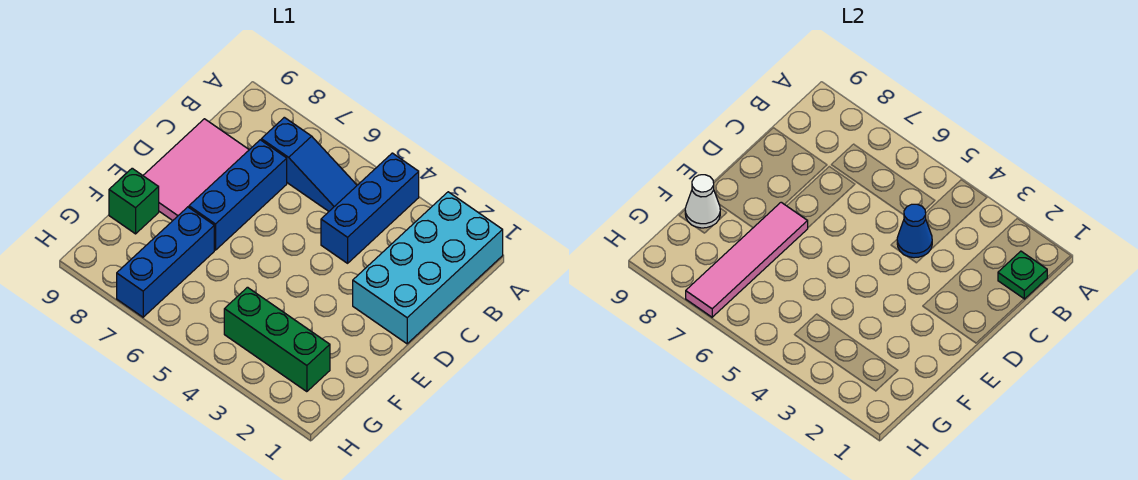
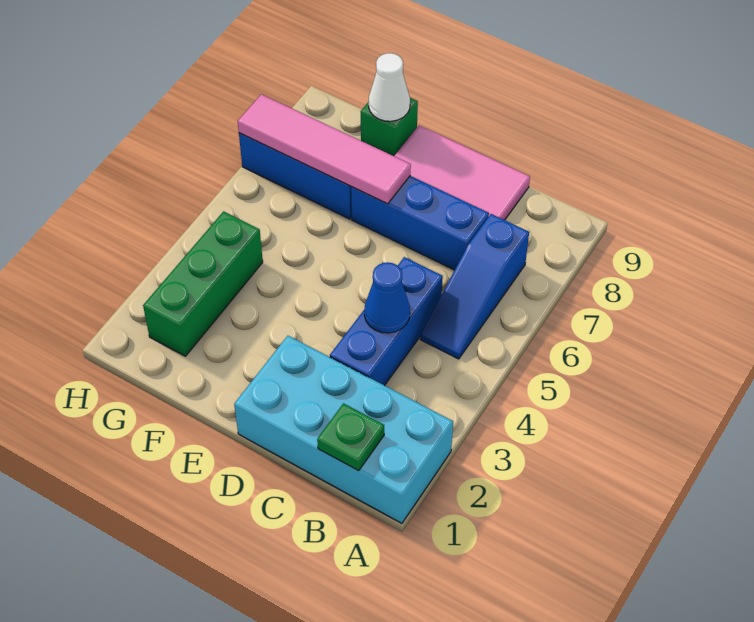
blue brick A4:C4 level 1 -> blue brick C3:C5 level 1

